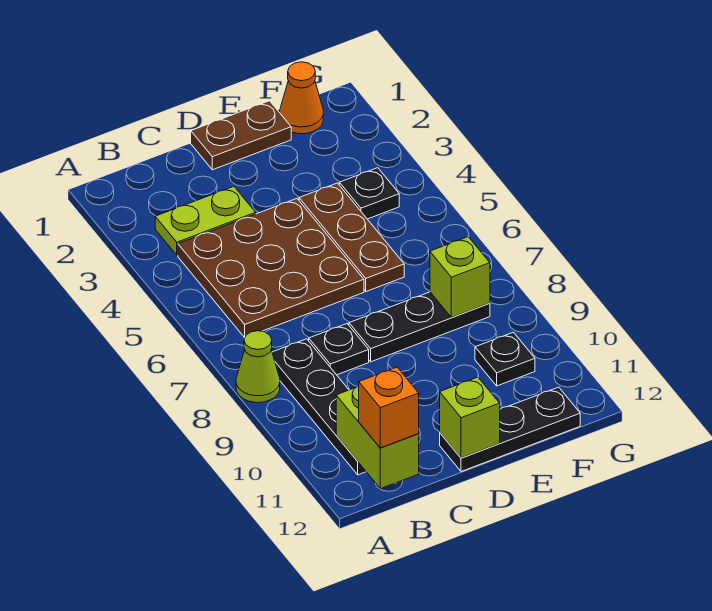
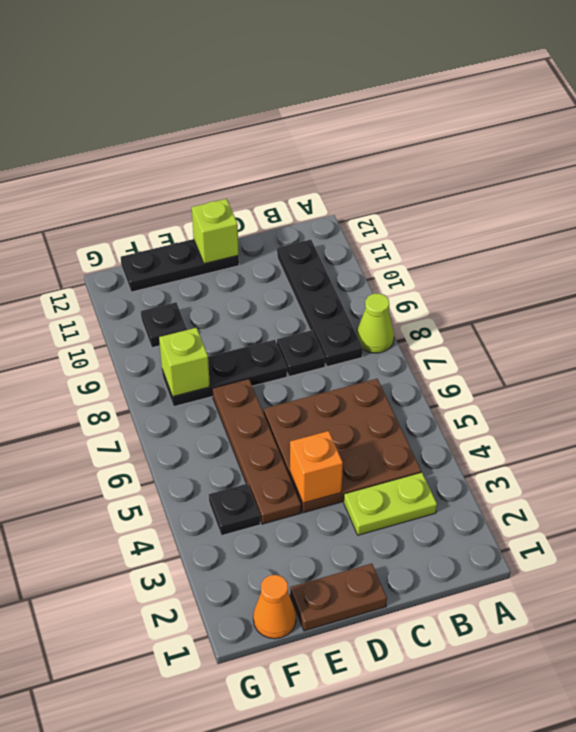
lime brick B11:B12 level 2 -> none
orange brick B12 level 3 -> orange brick D4 level 2
brown plate E4:E6 level 1 -> brown plate E4:E7 level 1

